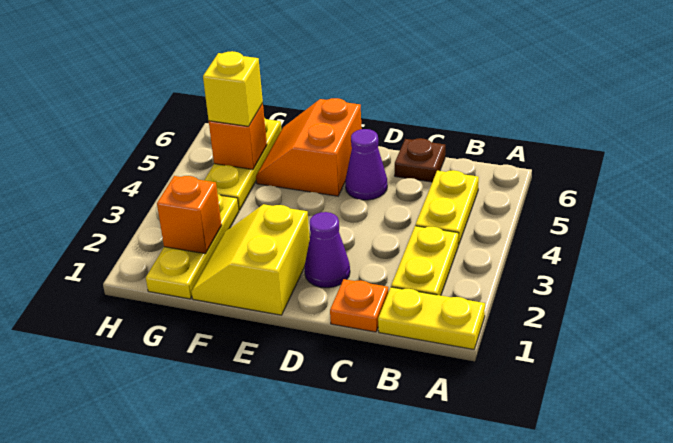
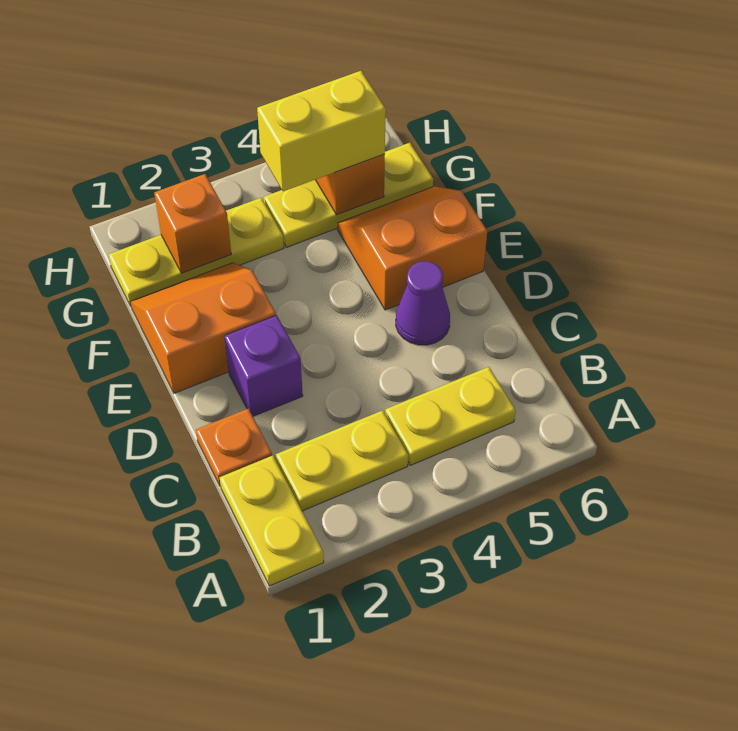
brown plate C6 level 1 -> none
purple cone D2 level 1 -> purple brick D2 level 1
yellow slope E1:F2 level 1 top E -> orange slope E1:F2 level 1 top E
yellow brick G5 level 3 -> yellow brick G4:G5 level 3

